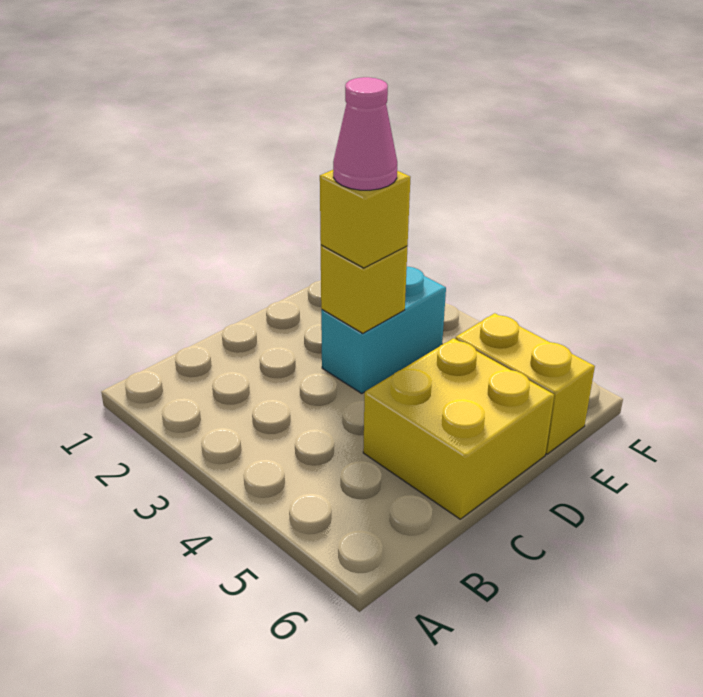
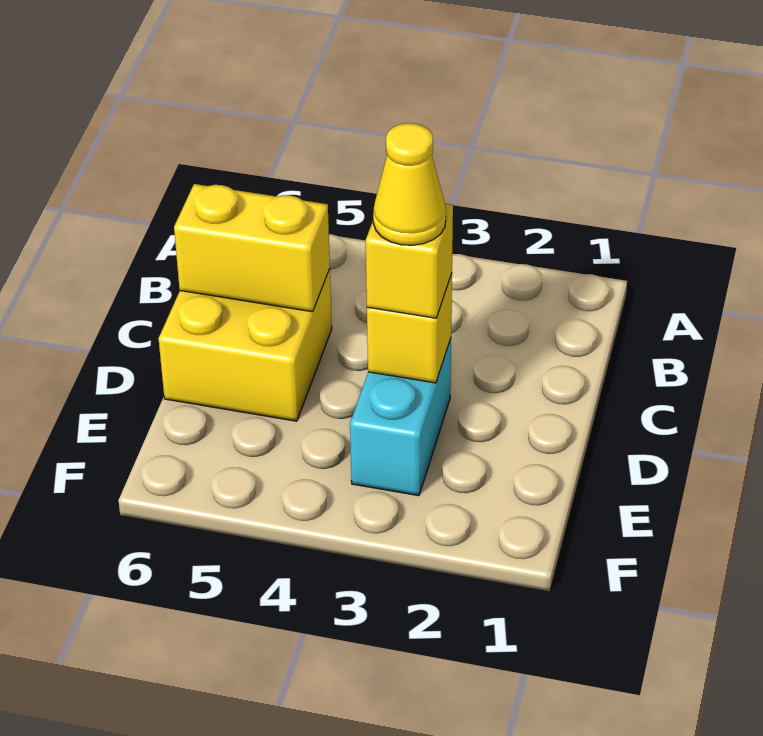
pink cone D3 level 4 -> yellow cone D3 level 4
yellow brick E5:E6 level 1 -> yellow brick C5:C6 level 2

